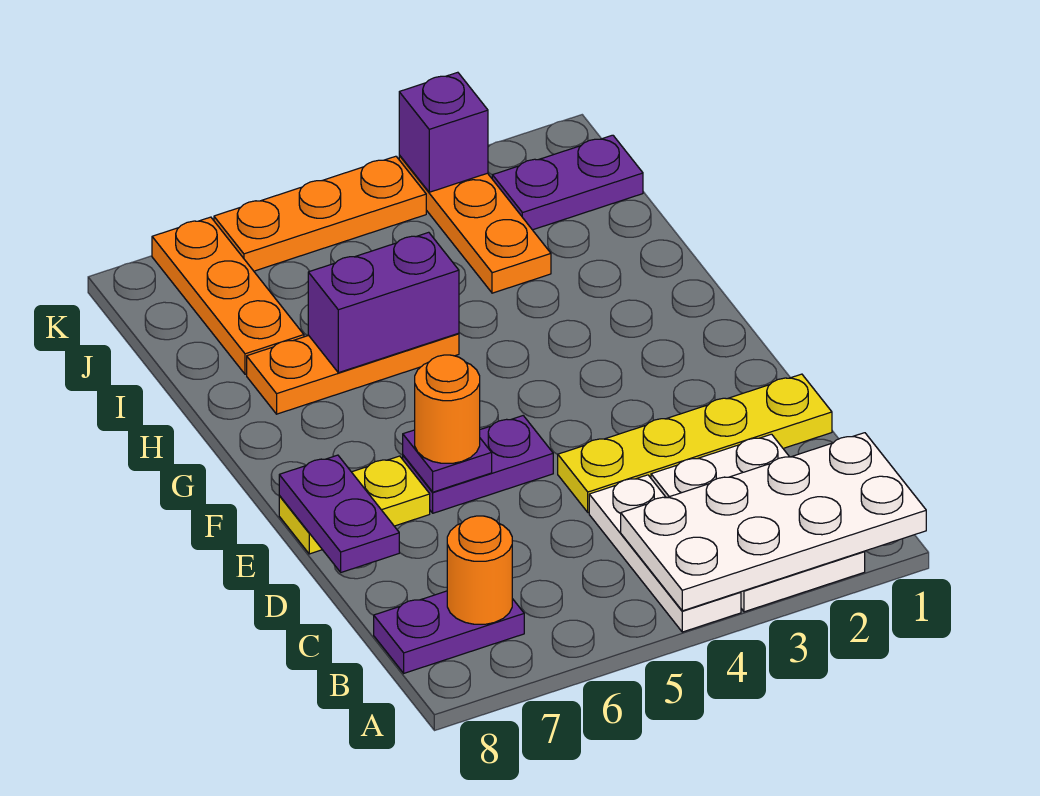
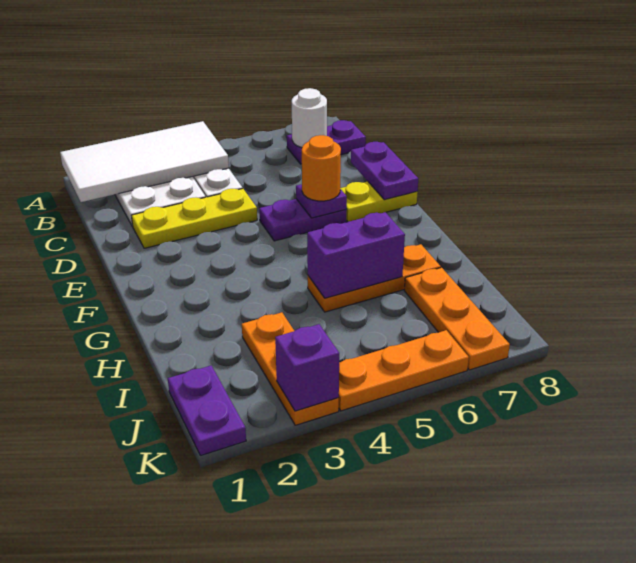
white plate A1:B4 level 2 -> white tile A1:B4 level 2
orange round brick B7 level 2 -> white round brick B7 level 2
yellow plate D1:D4 level 1 -> yellow plate D2:D4 level 1
purple plate J1:J2 level 1 -> purple plate J1:K1 level 1

